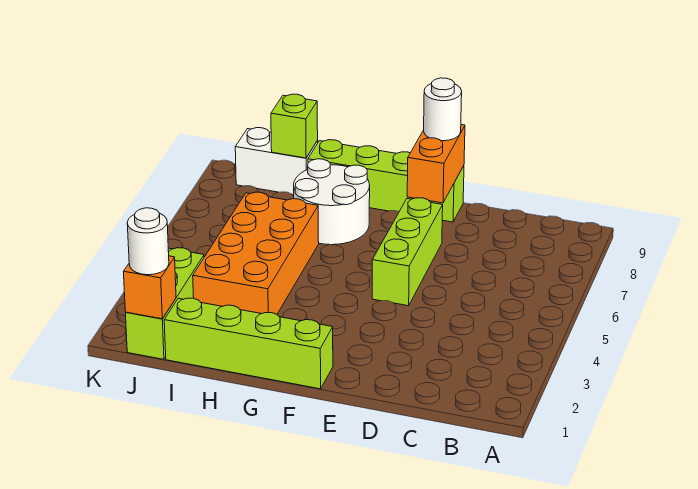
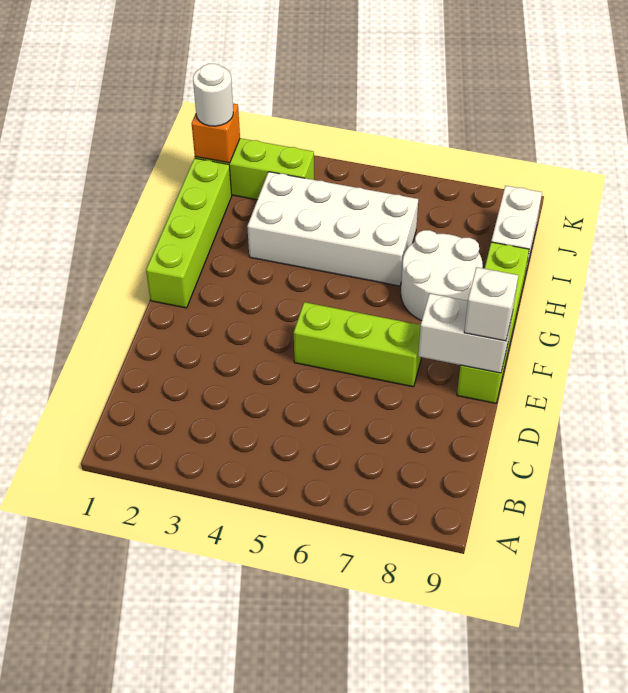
orange brick E8:E9 level 2 -> white brick E8:E9 level 2
white round brick E9 level 3 -> white brick E9 level 3
orange brick H3:I6 level 1 -> white brick H3:I6 level 1
lime brick I9 level 2 -> none

